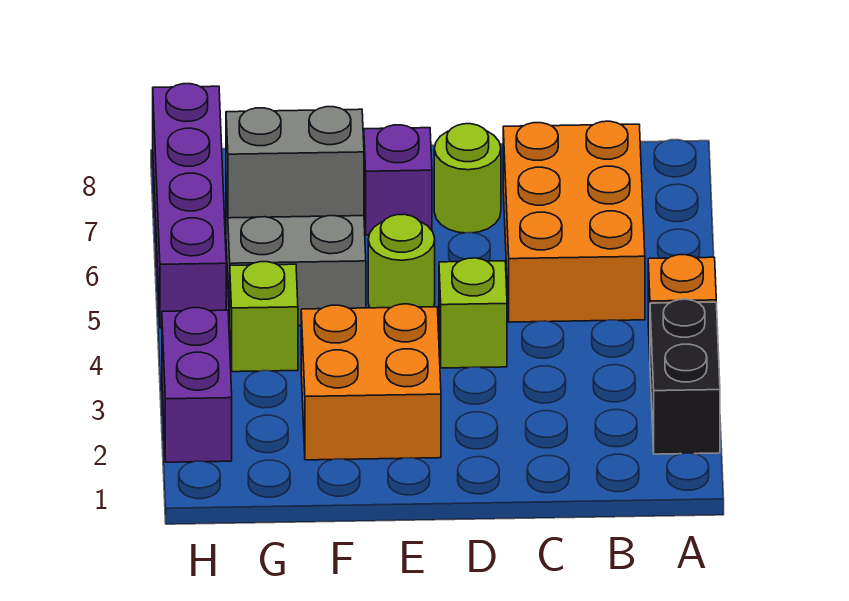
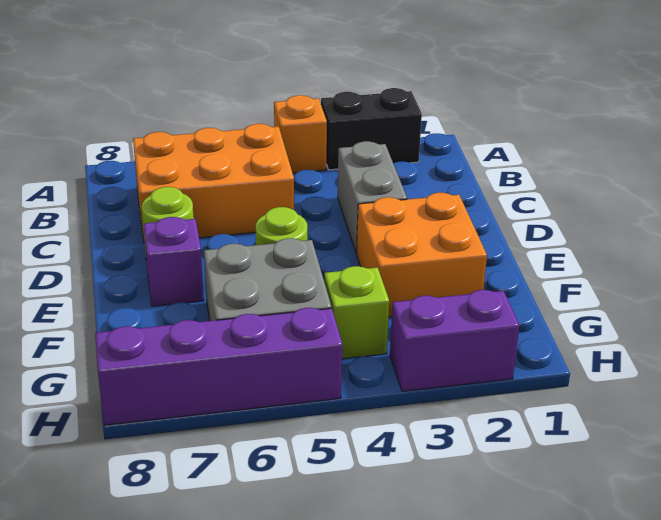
lime brick D4 level 1 -> none
grey brick F6:G6 level 2 -> grey brick C3:D3 level 1

